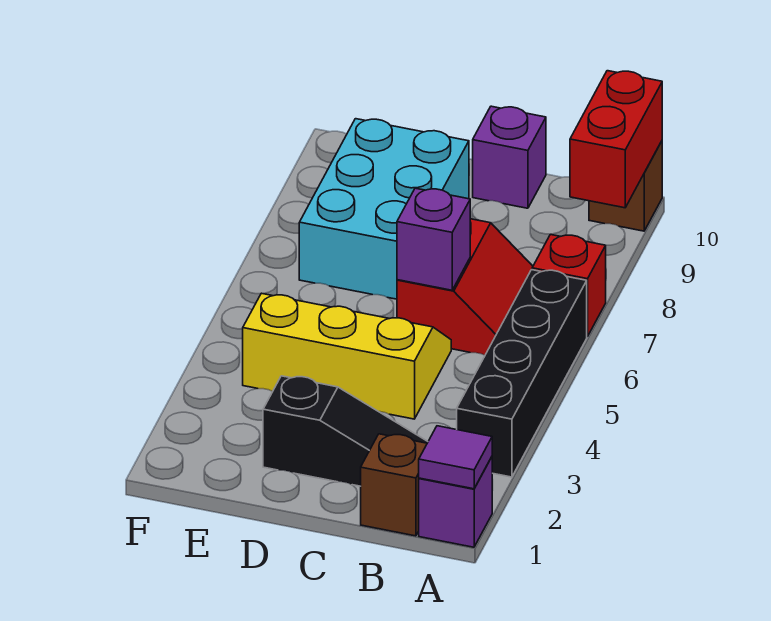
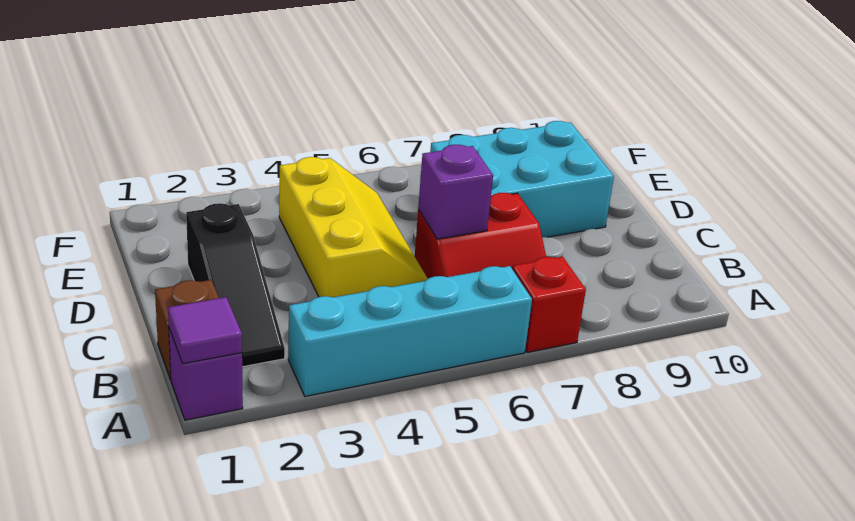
black brick A3:A6 level 1 -> cyan brick A3:A6 level 1
red brick A9:A10 level 2 -> none
brown brick A10 level 1 -> none
purple brick C10 level 1 -> none

